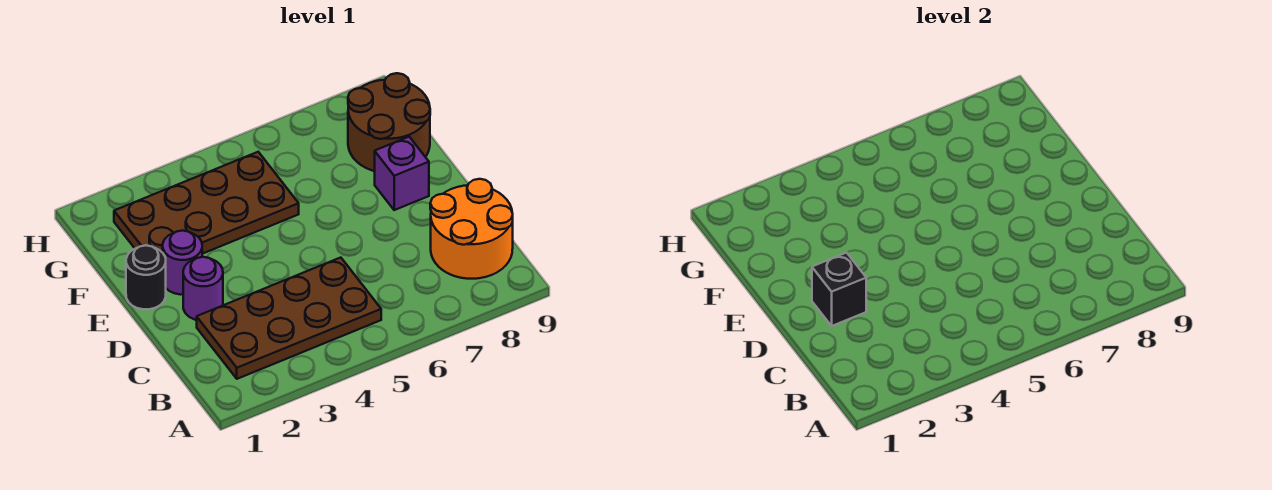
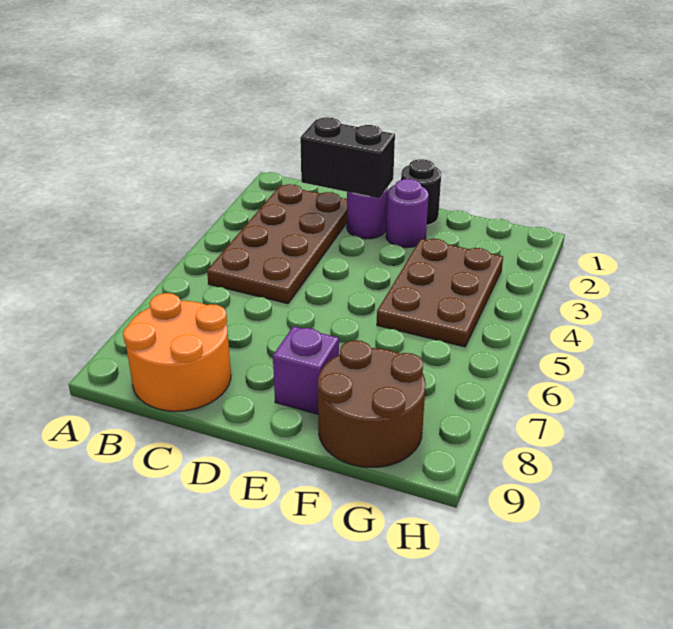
black brick D2 level 2 -> black brick C2:D2 level 2
brown plate F2:G5 level 1 -> brown plate F3:G5 level 1

